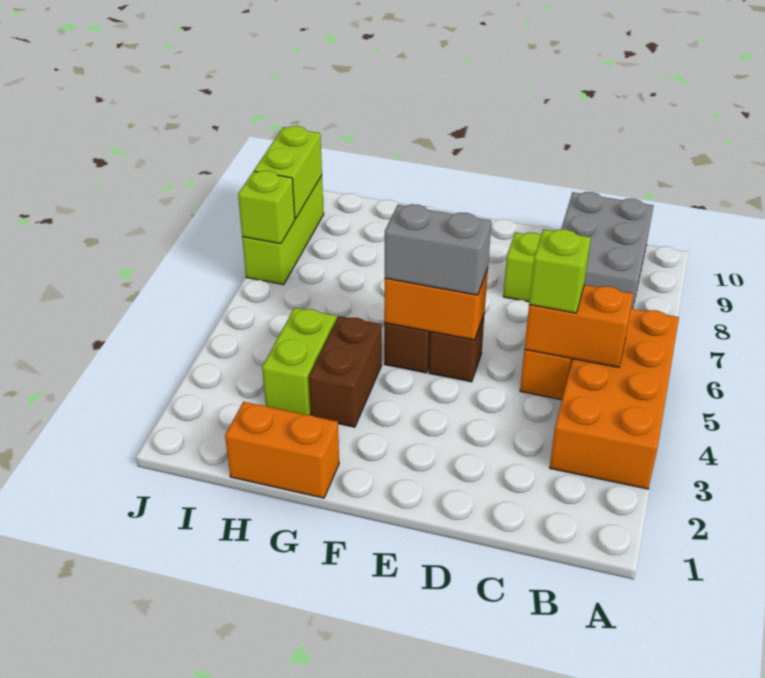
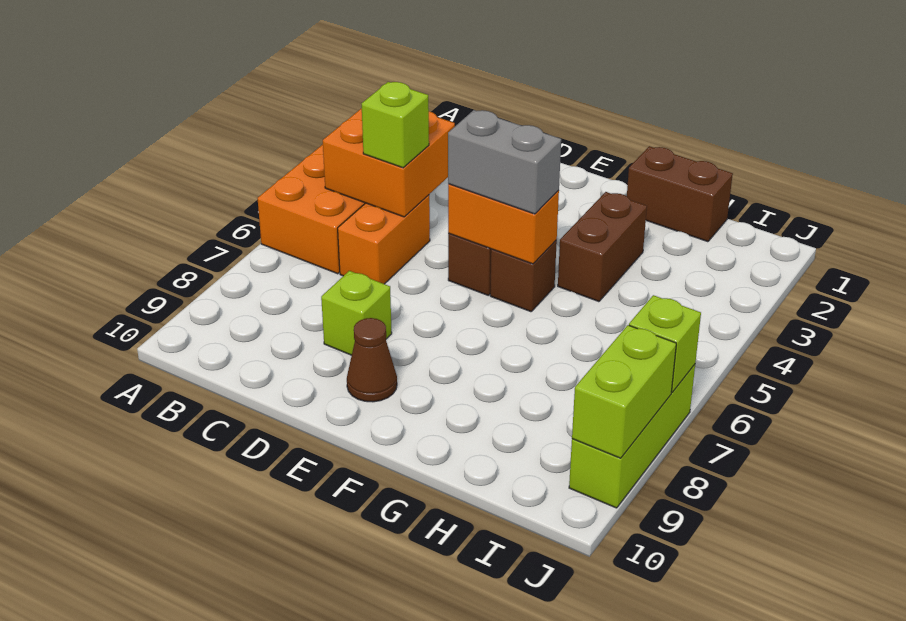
orange brick B5:C5 level 2 -> orange brick B4:C5 level 2
grey brick B8:C10 level 1 -> none
none -> brown cone E9 level 1
orange brick G1:H1 level 1 -> brown brick G1:H1 level 1
lime brick H3:H4 level 1 -> none

